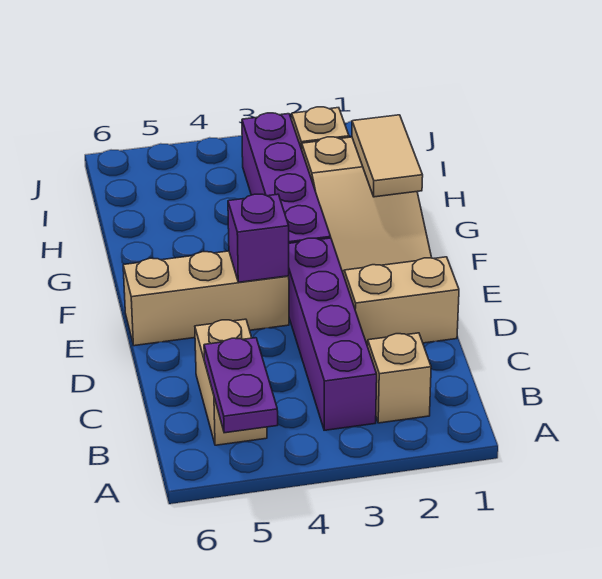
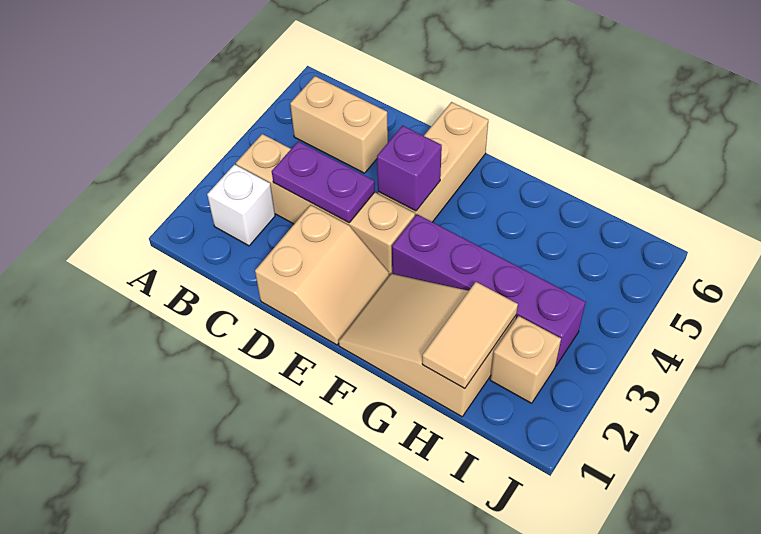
purple plate A5:B5 level 2 -> purple plate C3:D3 level 2
tan brick B2 level 1 -> white brick B2 level 1
purple brick B3:E3 level 1 -> tan brick B3:E3 level 1
tan tile G1:H1 level 2 -> tan tile H1:H2 level 2

